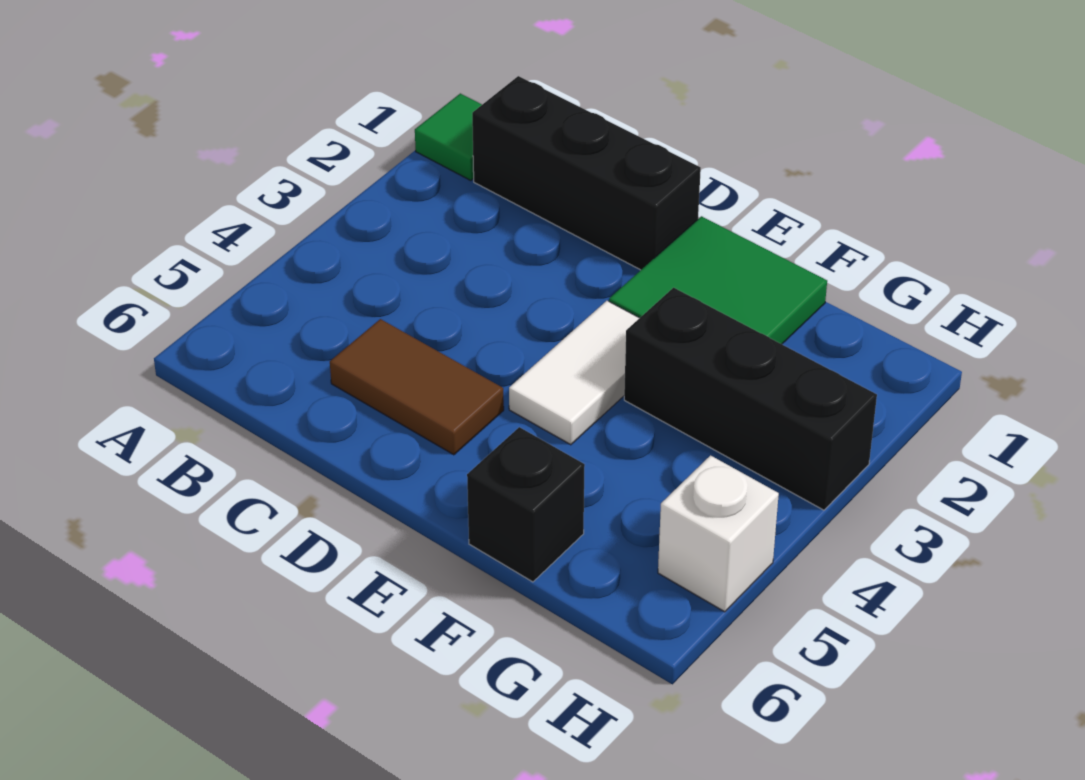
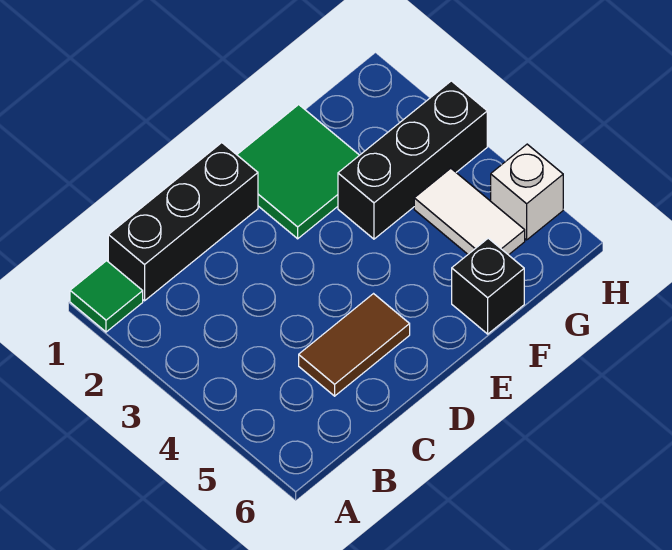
white tile E3:E4 level 1 -> white tile G4:G5 level 1

